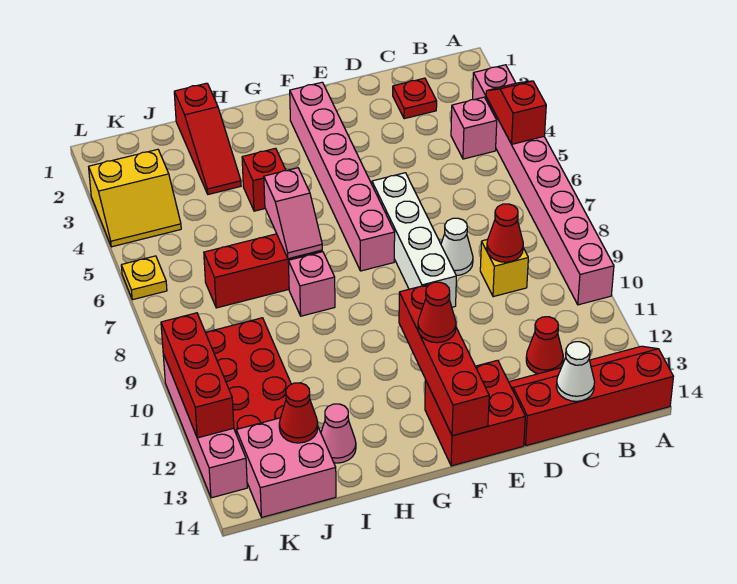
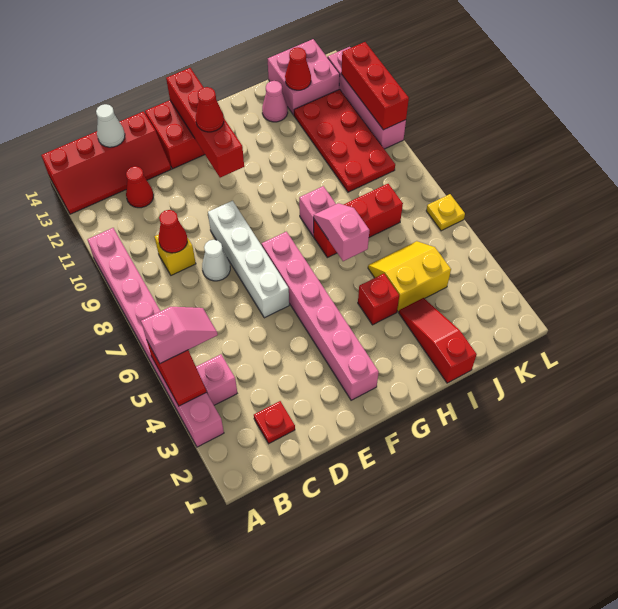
none -> pink slope A5:B5 level 3 top A
yellow slope K3:L4 level 1 top 3 -> yellow slope I4:J5 level 1 top 4

